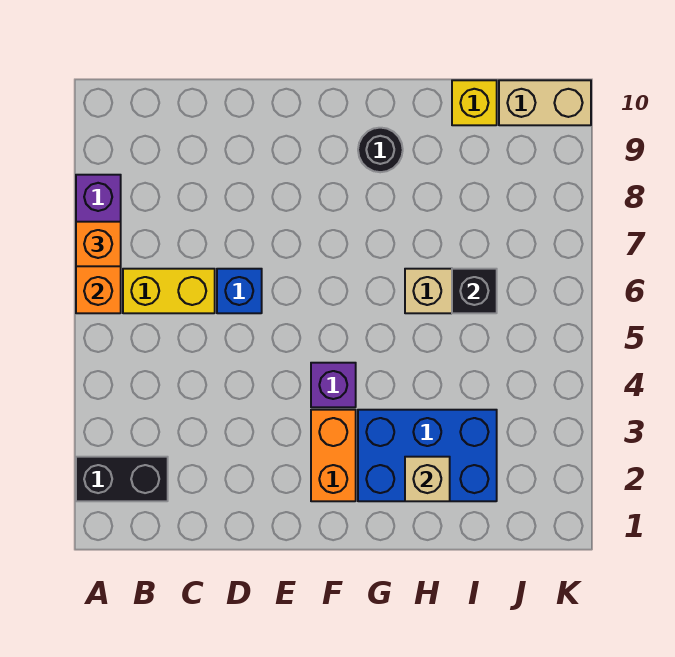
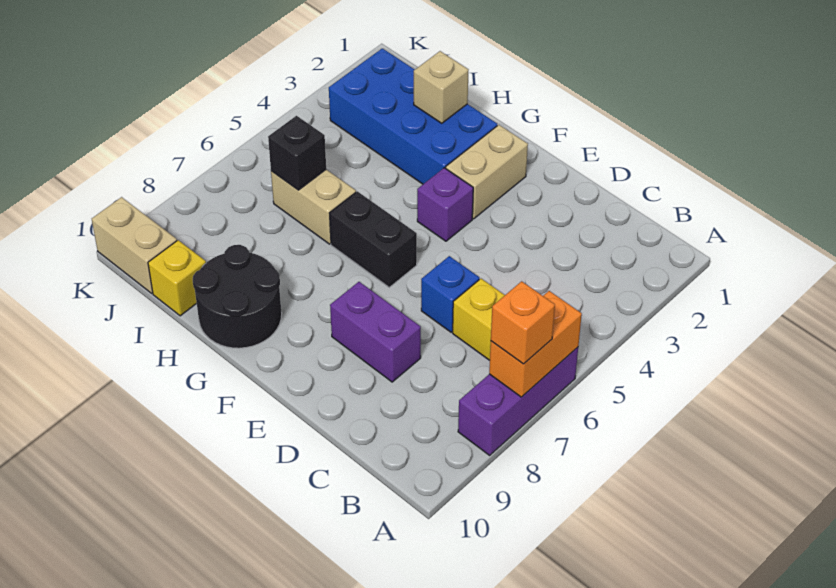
black brick A2:B2 level 1 -> black brick F6:G6 level 1
none -> purple brick D8:E8 level 1
orange brick F2:F3 level 1 -> tan brick F2:F3 level 1
blue brick G2:I3 level 1 -> blue brick G2:J3 level 1
black round brick G9 level 1 -> black round brick G9:H10 level 1

